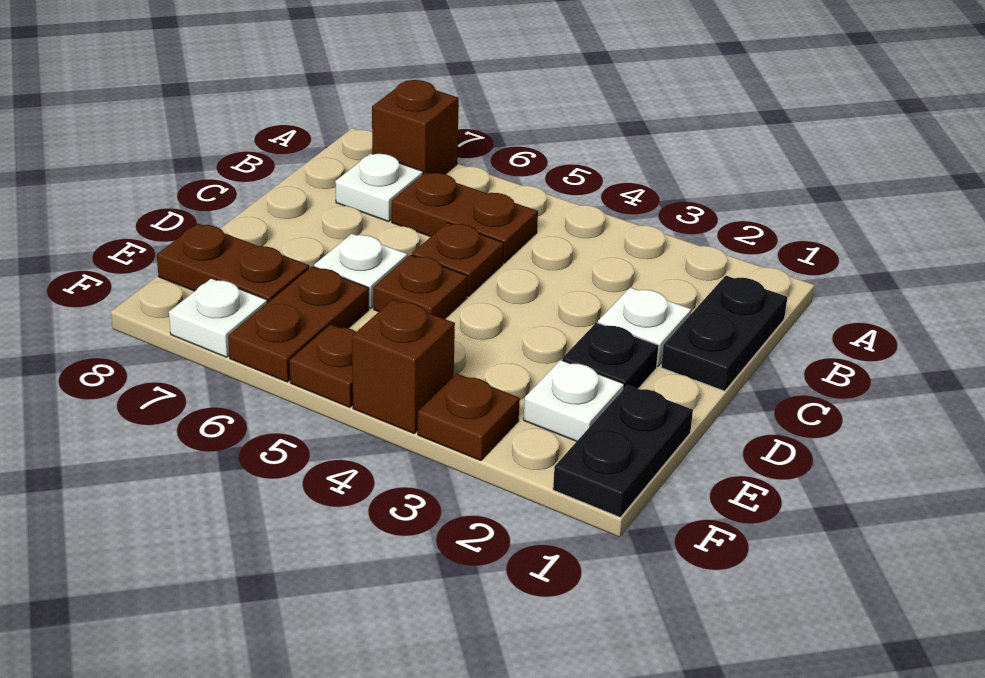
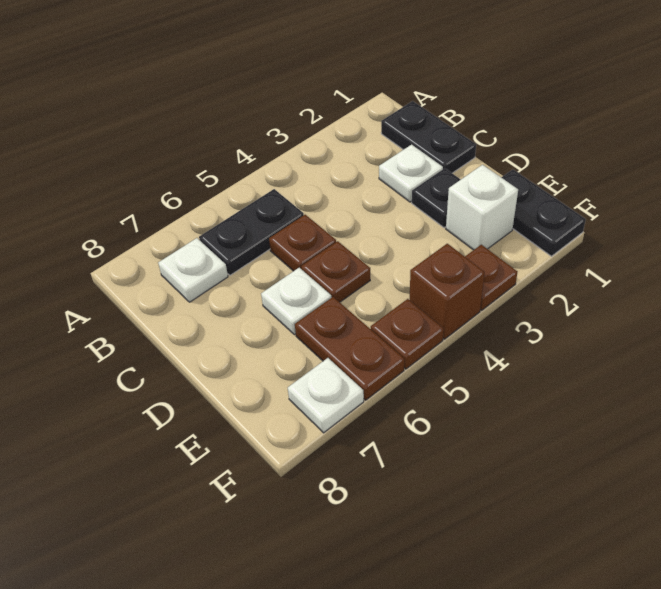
brown brick A7 level 1 -> none
brown plate B5:B6 level 1 -> black plate B5:B6 level 1
white plate E2 level 1 -> white brick E2 level 1
brown plate E7:E8 level 1 -> none

